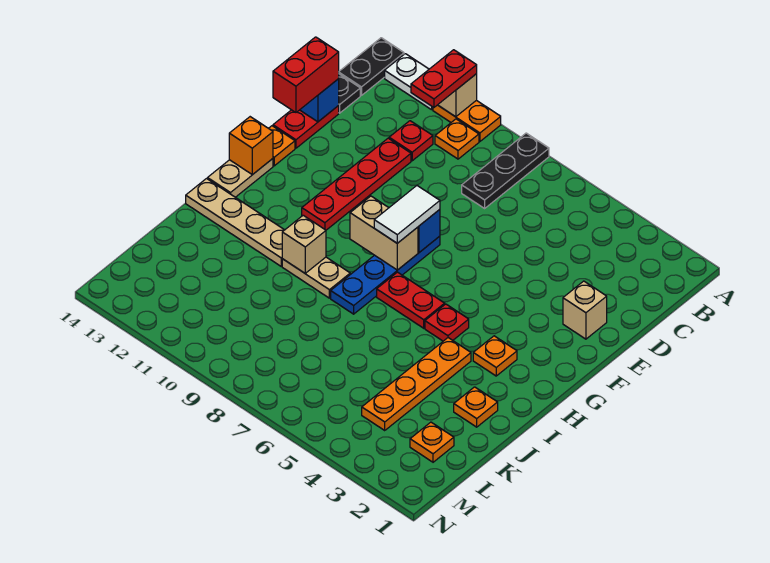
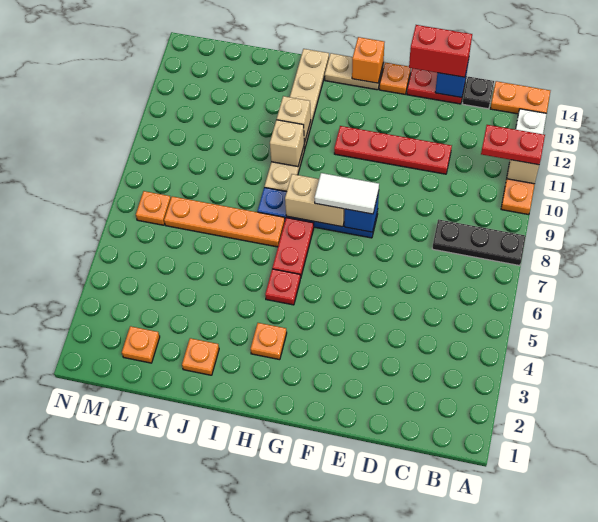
black plate A14:B14 level 1 -> orange plate A14:B14 level 1
orange plate B10 level 1 -> orange plate M7 level 1
red plate C11 level 1 -> none
tan brick E2 level 1 -> tan brick I11 level 2
tan brick G8:G9 level 2 -> tan brick G8:H8 level 2
orange plate I4:L4 level 1 -> orange plate I7:L7 level 1

